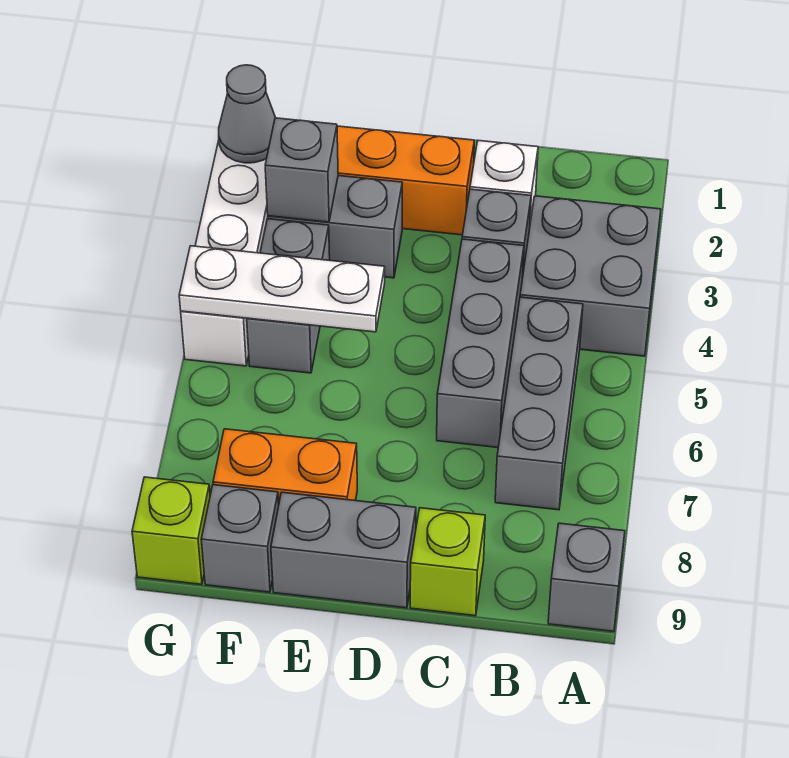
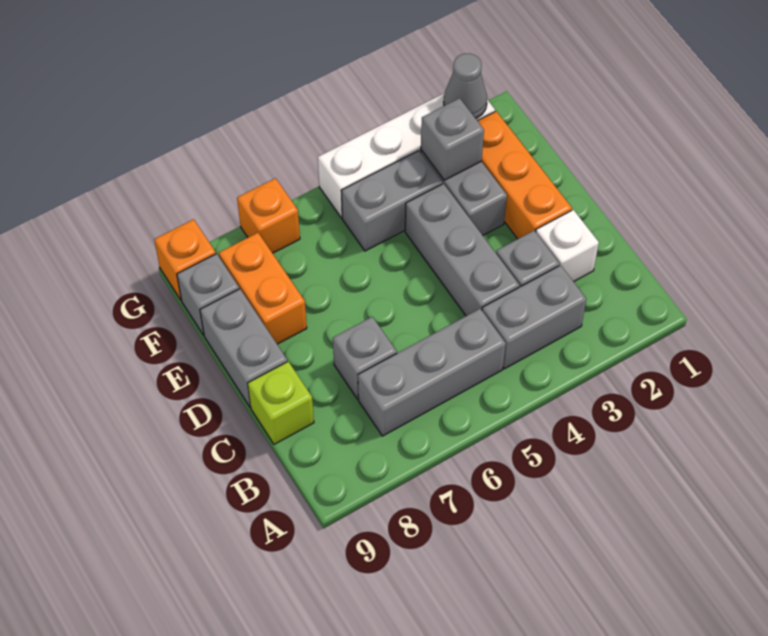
grey brick A3:B4 level 1 -> grey brick B3:B4 level 1
grey brick A9 level 1 -> grey brick C7 level 1
grey brick C4:C6 level 1 -> grey brick C4:E4 level 1
white plate E5:G5 level 2 -> none
none -> orange brick G7 level 1
lime brick G9 level 1 -> orange brick G9 level 1

